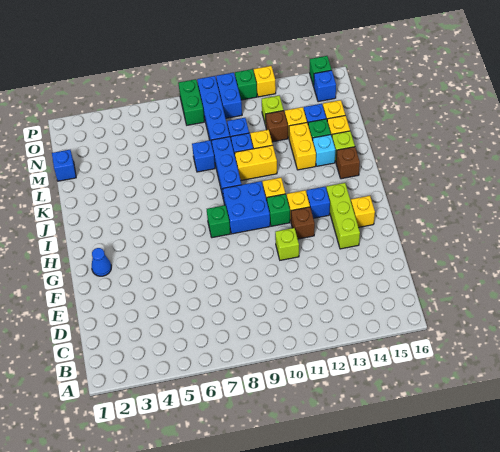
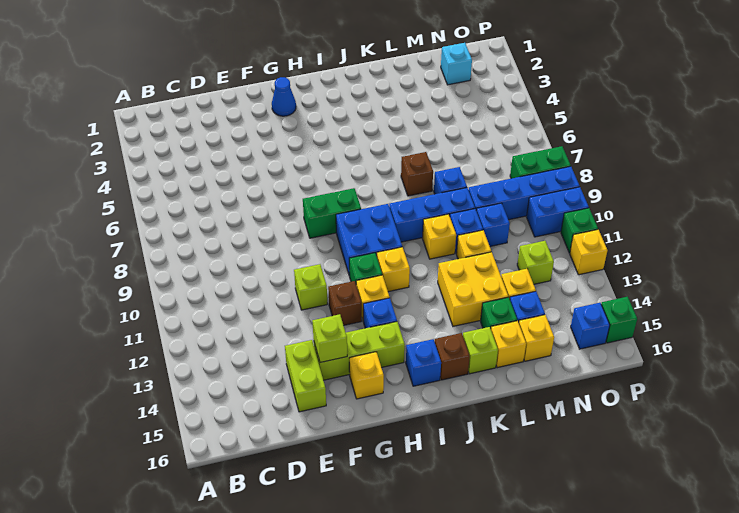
none -> lime brick E14:E15 level 1
none -> lime brick F14 level 2
green brick H8 level 1 -> green brick G8:H8 level 1
yellow brick K10:K11 level 1 -> yellow brick K10 level 1
yellow brick K13:L13 level 1 -> yellow brick K12:L13 level 1
cyan brick K14 level 1 -> cyan brick N2 level 1
blue brick M1 level 1 -> blue brick I15 level 1
brown brick M12 level 1 -> brown brick K7 level 1

